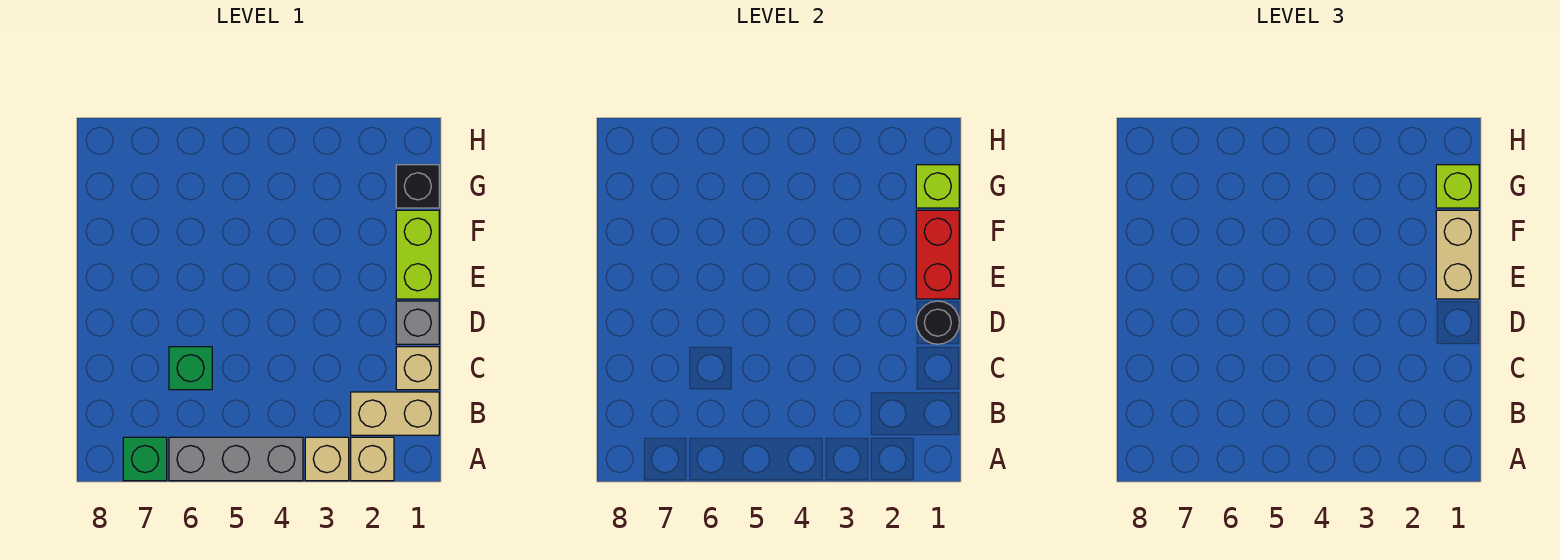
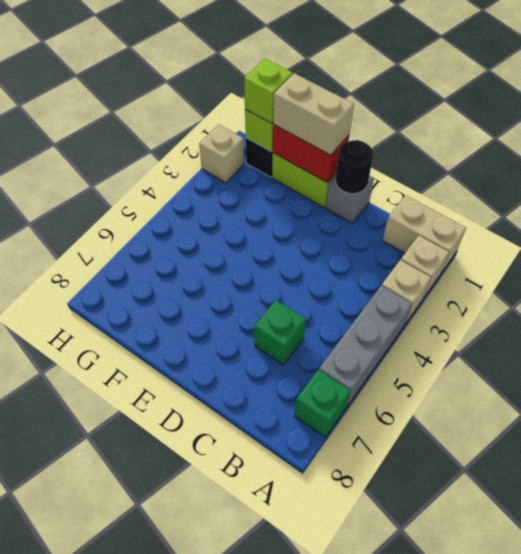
tan brick B1:B2 level 1 -> tan brick A1:B1 level 1
tan brick C1 level 1 -> tan brick H2 level 1

